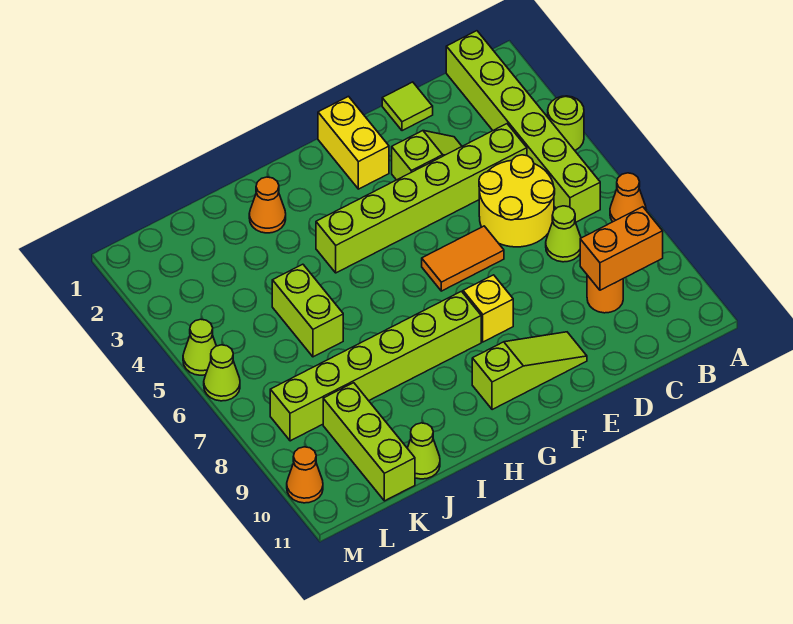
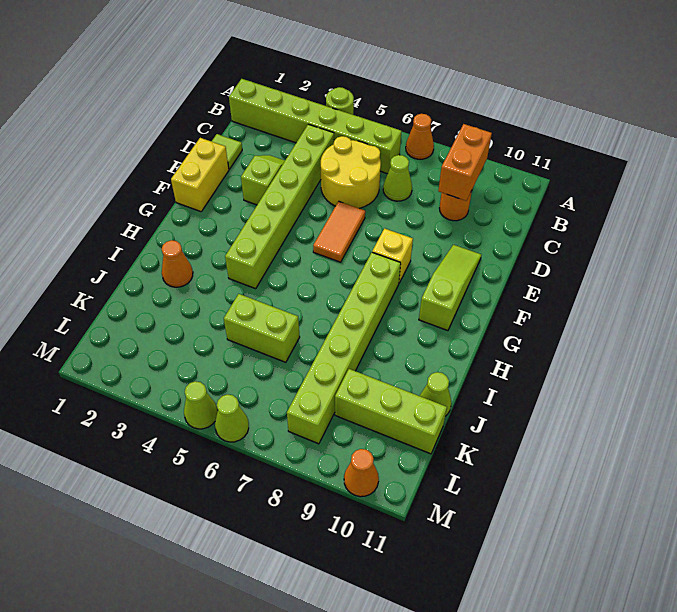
yellow brick F1:F2 level 1 -> yellow brick E1:F1 level 1

